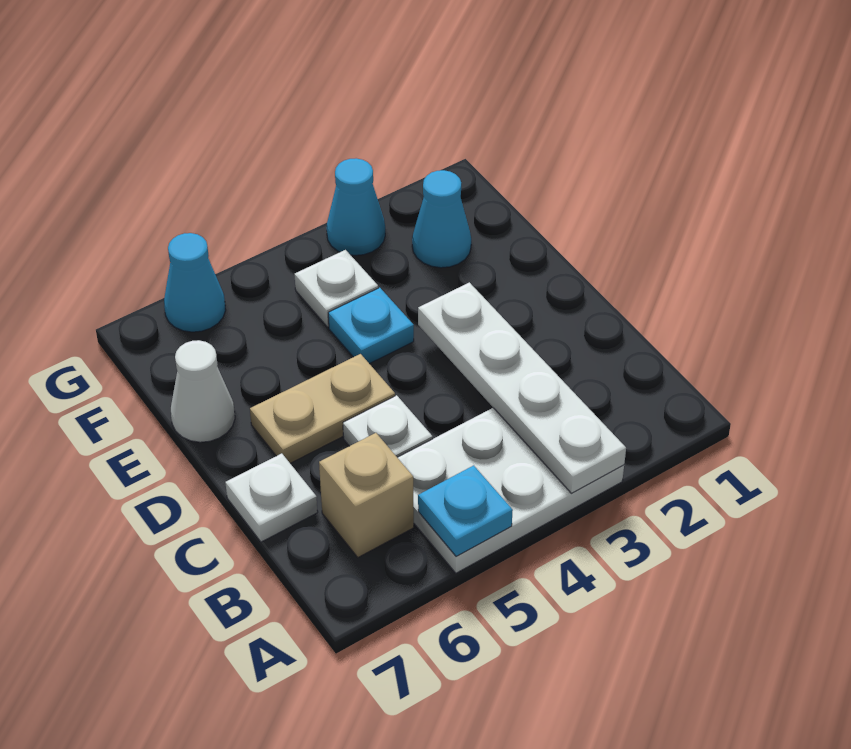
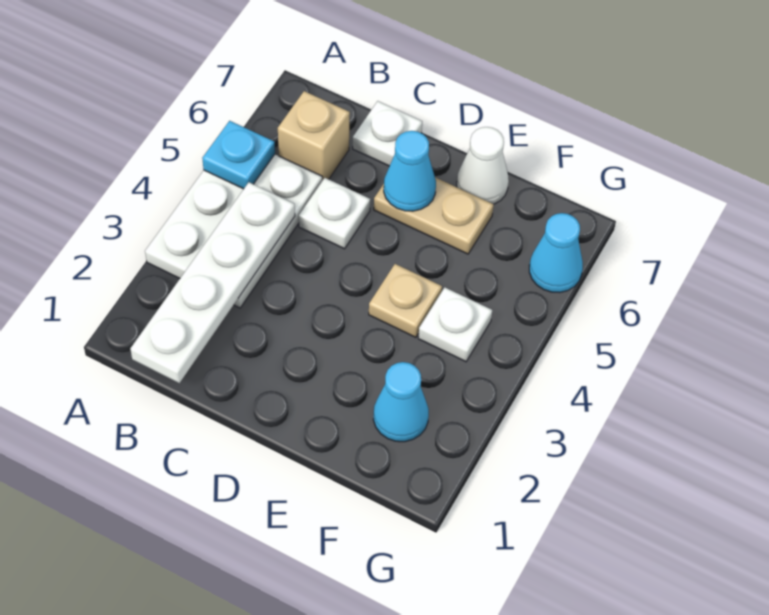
white plate A3:D3 level 2 -> white plate B1:B4 level 2
tan plate D5:D6 level 1 -> tan plate D6:E6 level 1
cyan plate E4 level 1 -> tan plate E4 level 1
cyan cone G3 level 1 -> cyan cone D6 level 2

